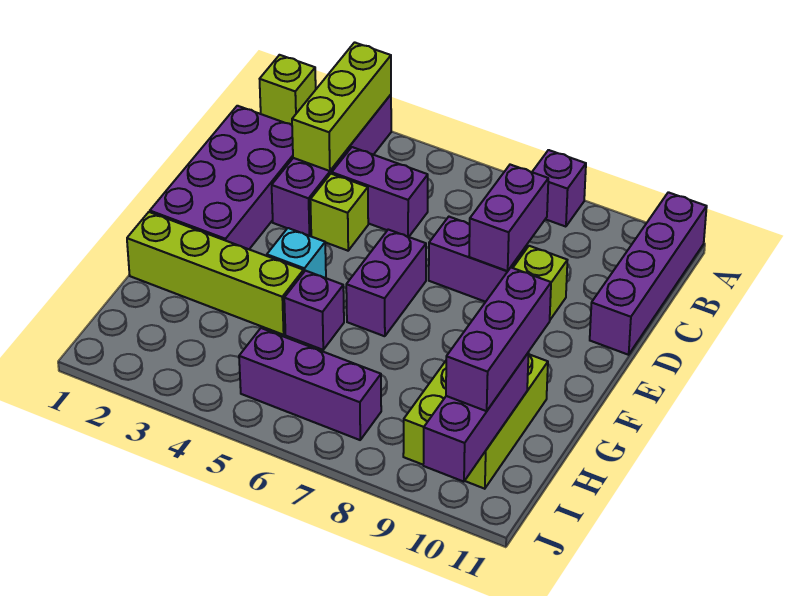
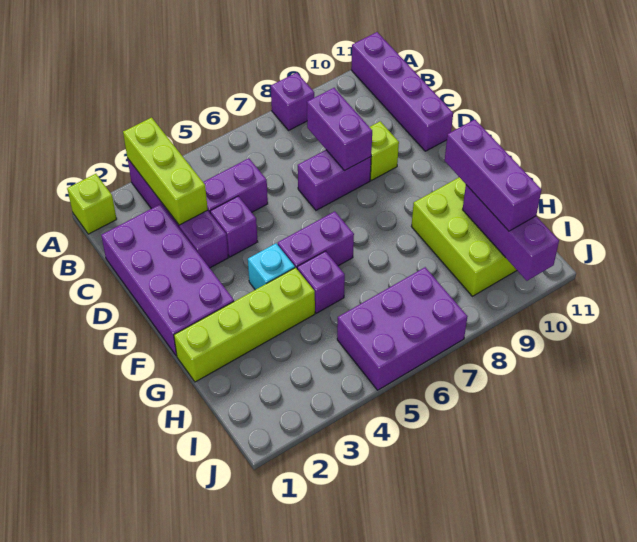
lime brick D4 level 1 -> purple brick D4 level 1
purple brick E6:F6 level 1 -> purple brick F5:F6 level 1
purple brick I5:I7 level 1 -> purple brick I5:J7 level 1

